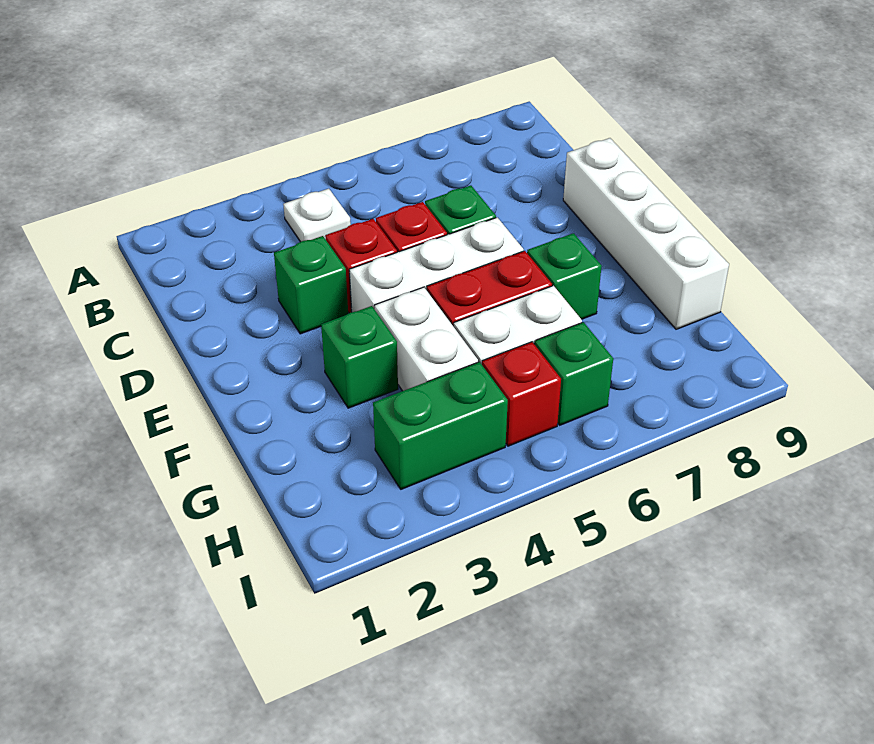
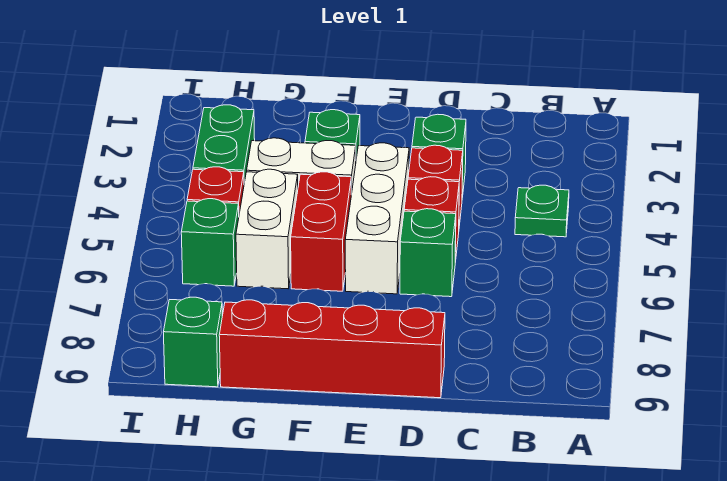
white plate B4 level 1 -> green plate B4 level 1
white brick D9:G9 level 1 -> red brick D9:G9 level 1
green brick F7 level 1 -> green brick H9 level 1

